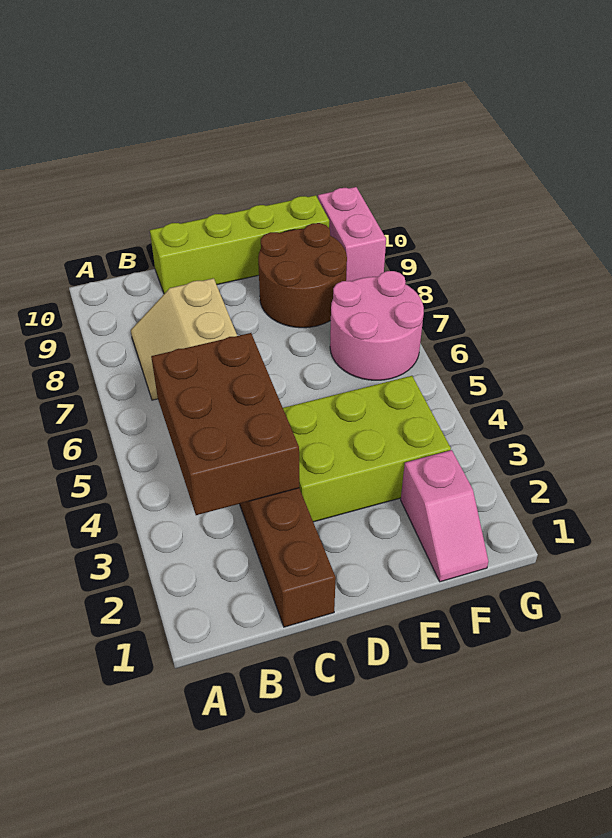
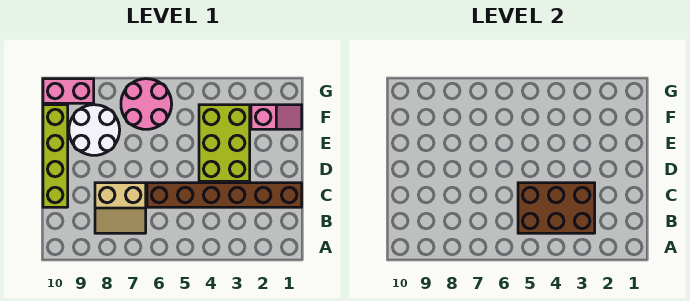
brown round brick E8:F9 level 1 -> white round brick E8:F9 level 1

